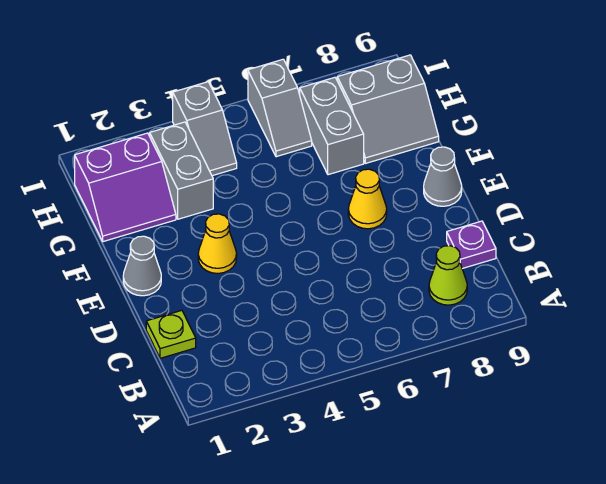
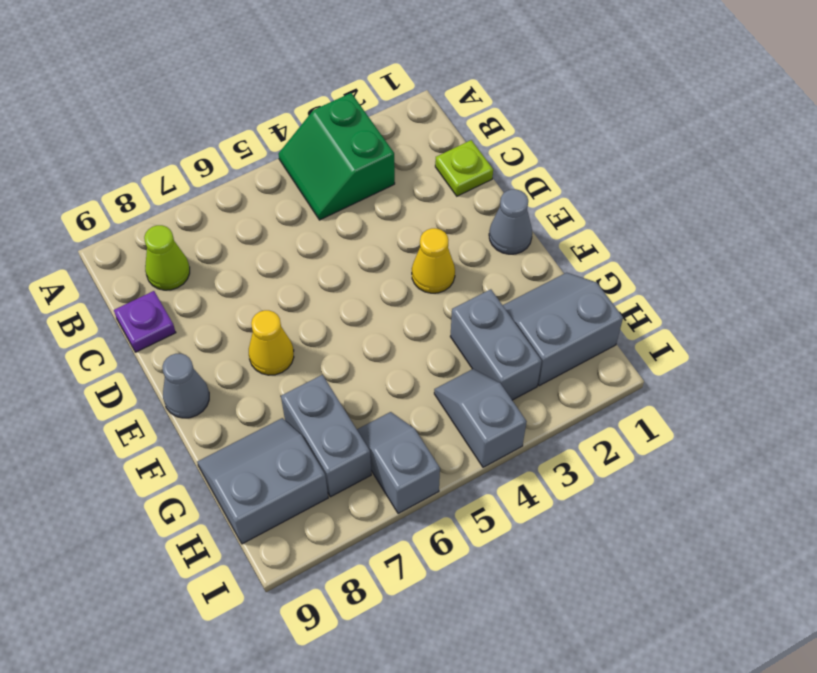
none -> green slope A3:B4 level 1 top 3
purple slope G1:H2 level 1 top H -> grey slope G1:H2 level 1 top H

